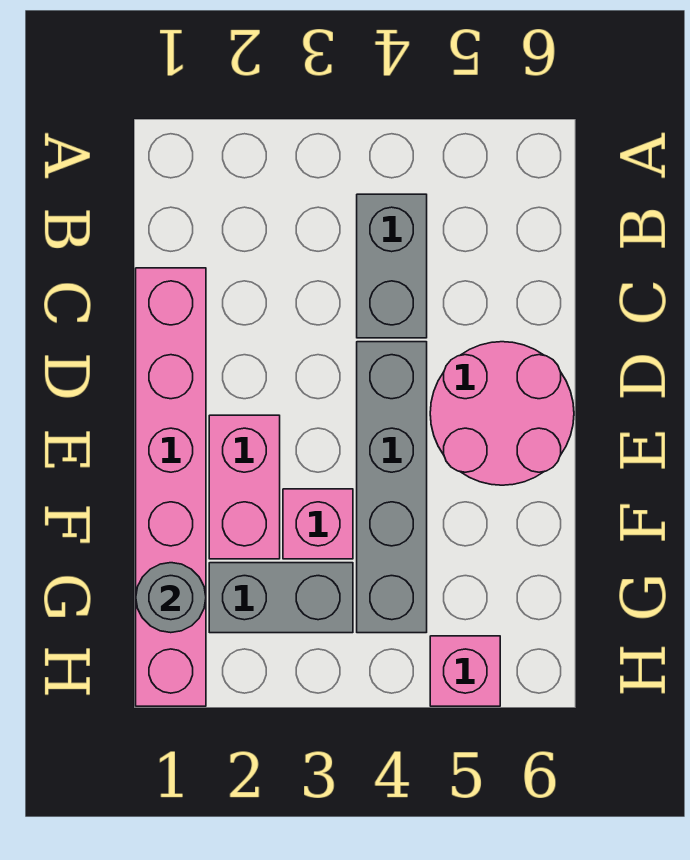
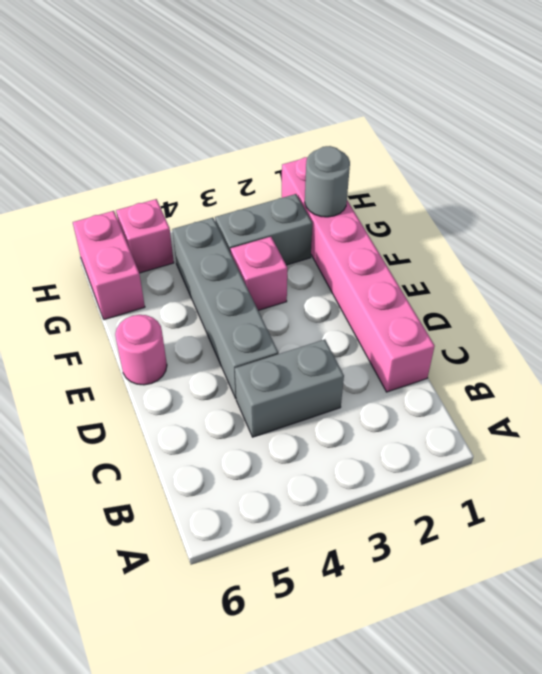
grey brick B4:C4 level 1 -> grey brick C3:C4 level 1
pink round brick D5:E6 level 1 -> pink round brick E6 level 1
pink brick E2:F2 level 1 -> pink brick G6:H6 level 1

